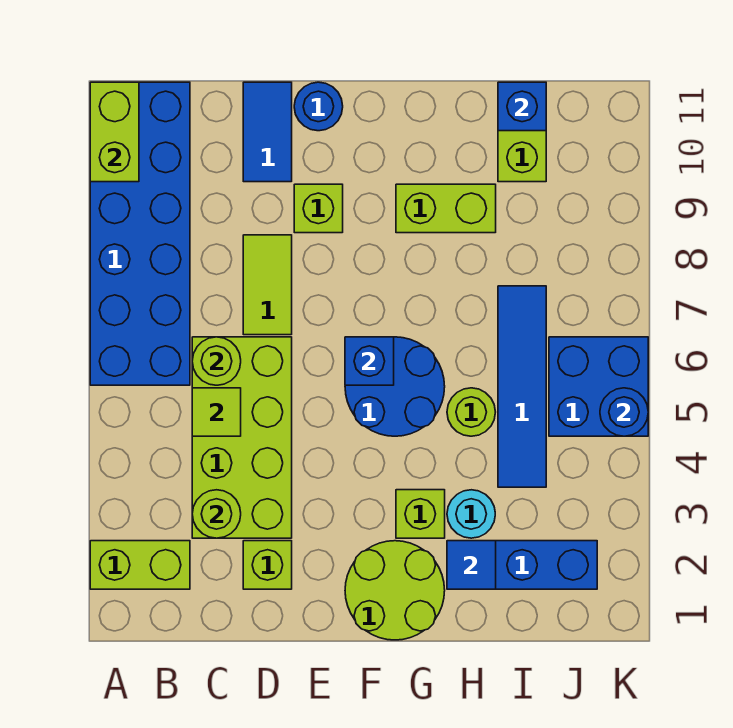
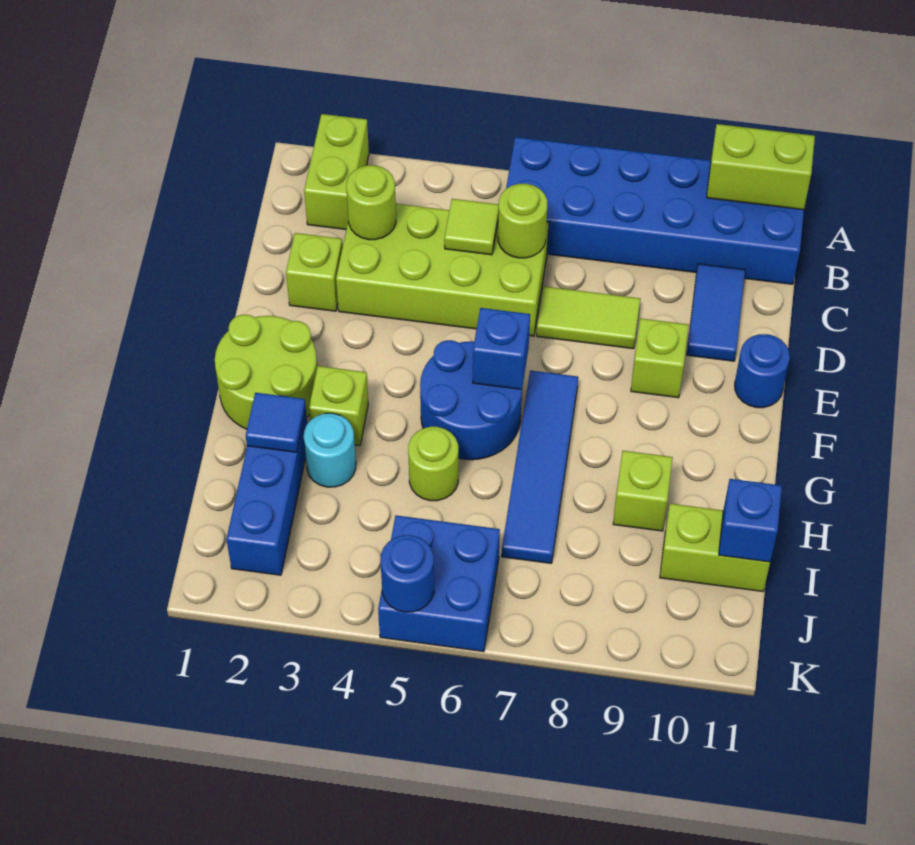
blue tile D10:D11 level 1 -> blue tile C10:D10 level 1
lime brick G9:H9 level 1 -> lime brick H9 level 1
blue tile I4:I7 level 1 -> blue tile F7:I7 level 1

